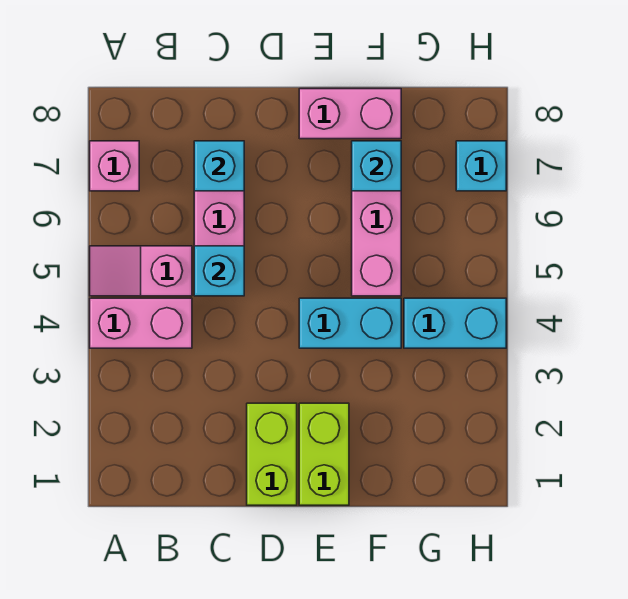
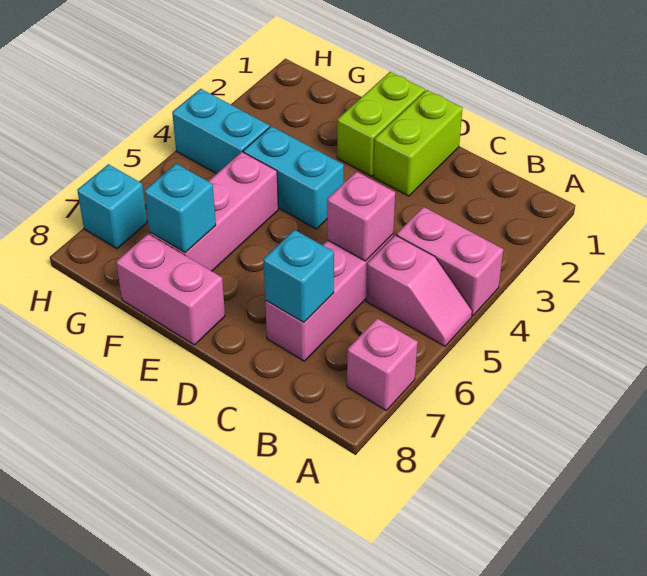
cyan brick C5 level 2 -> pink brick C5 level 2

